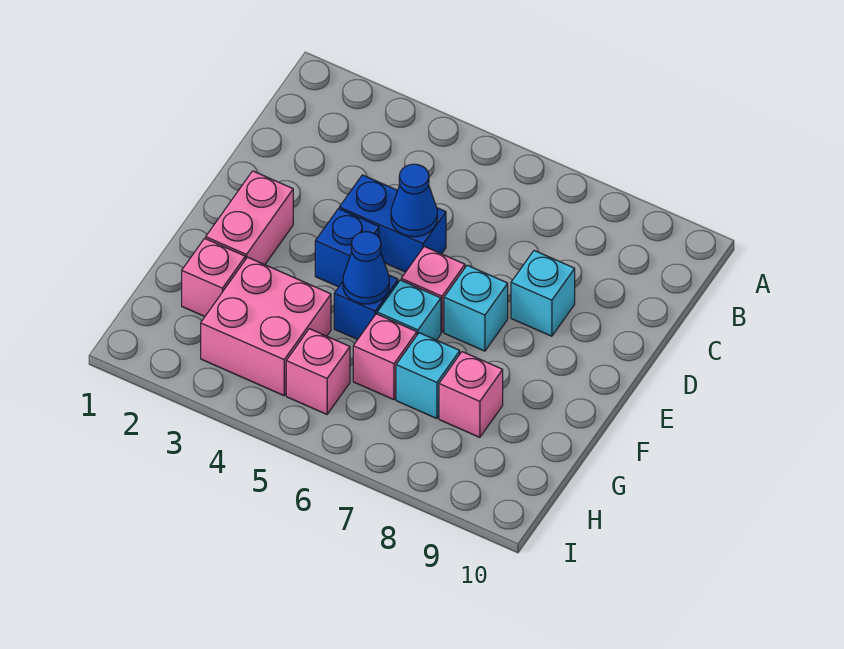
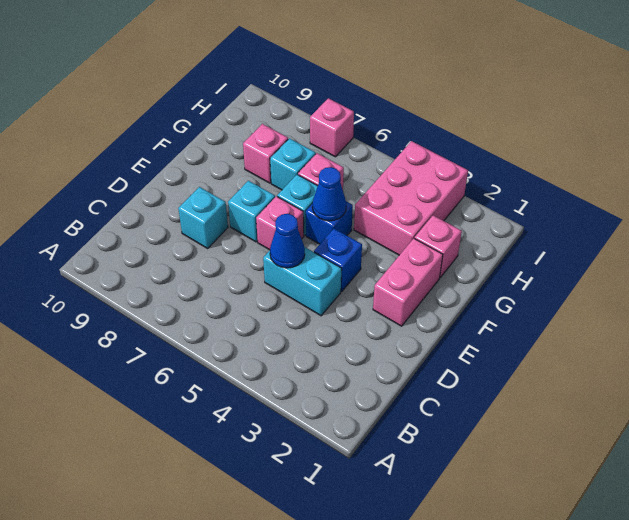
blue brick D4:D5 level 1 -> cyan brick D4:D5 level 1
pink brick G3:H4 level 1 -> pink brick G3:I4 level 1
pink brick H5 level 1 -> pink brick I7 level 1

